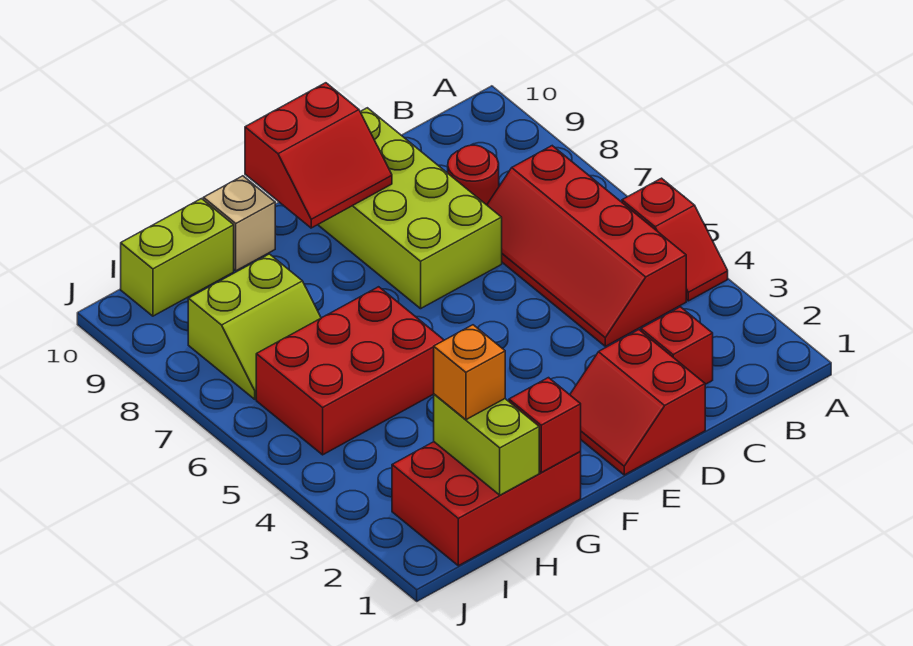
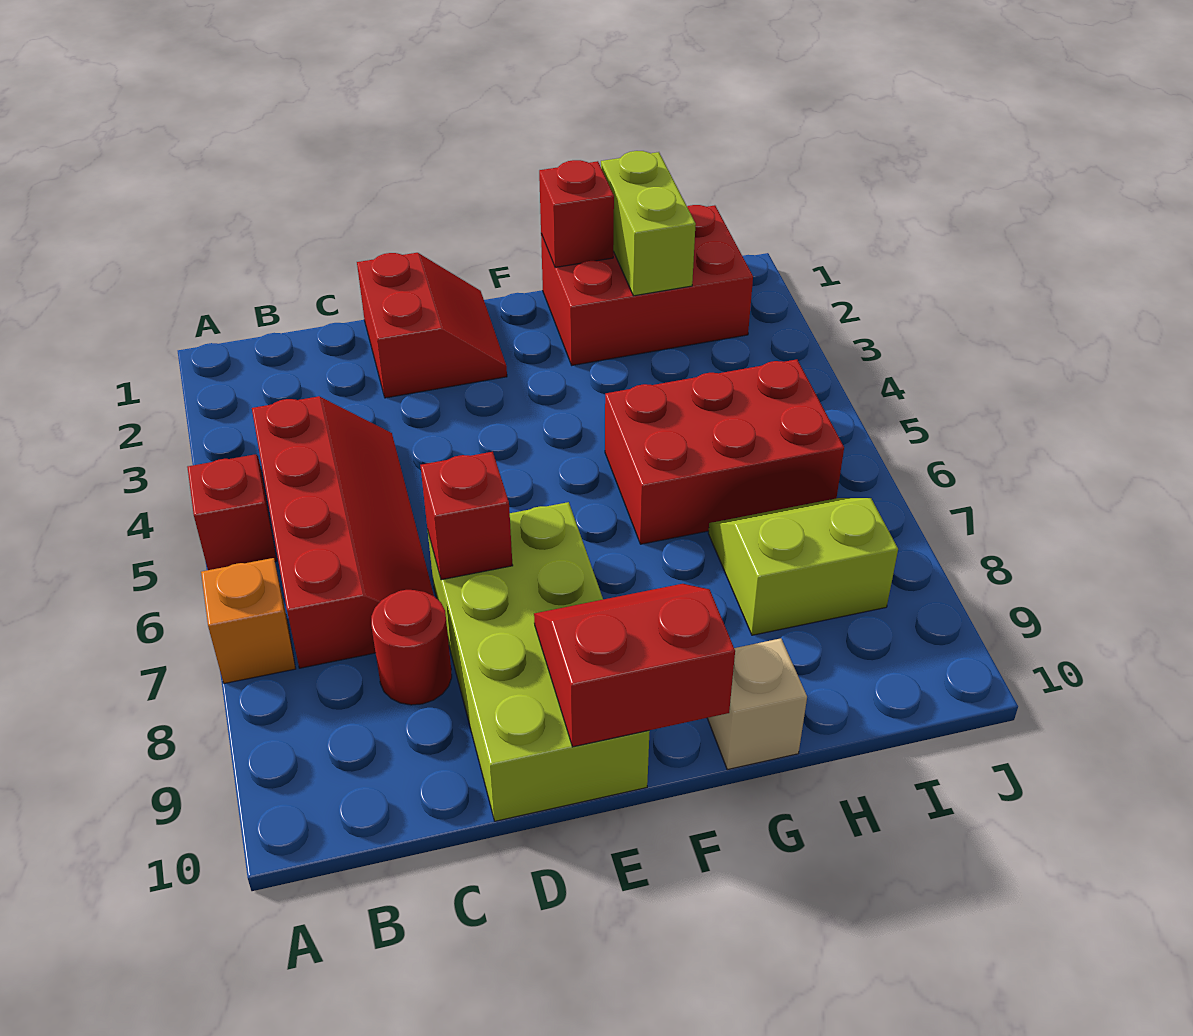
red brick C2 level 1 -> red brick D7 level 2
orange brick H2 level 3 -> orange brick A7 level 1
lime brick H10:I10 level 1 -> none

